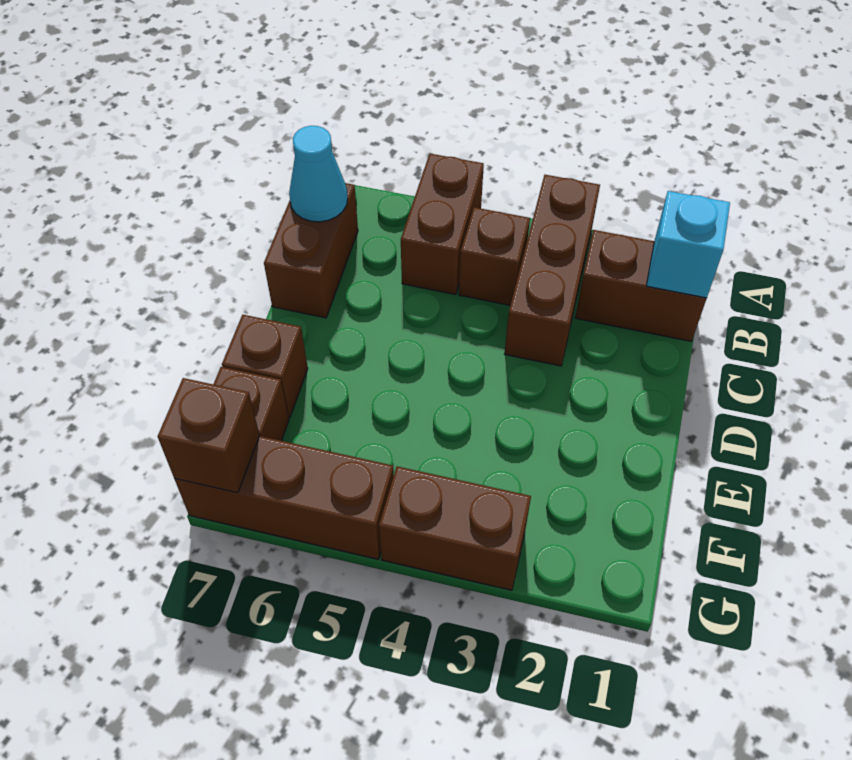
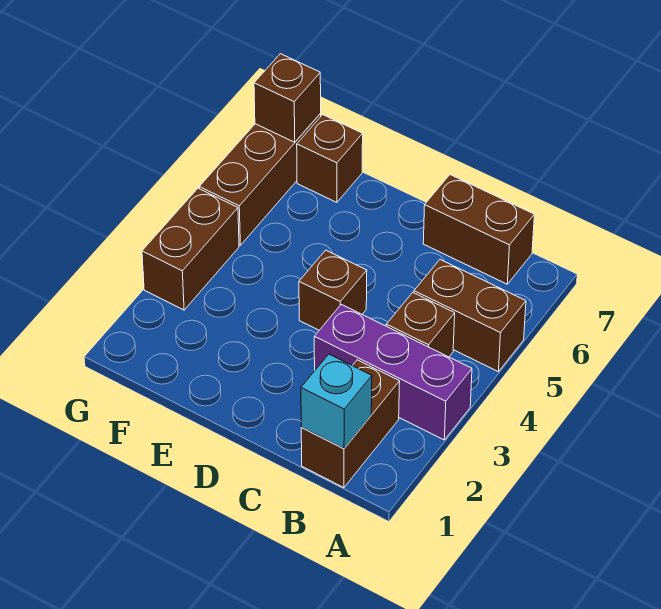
brown brick A3:C3 level 1 -> purple brick A3:C3 level 1
cyan cone B7 level 2 -> none
brown brick E7 level 1 -> brown brick D4 level 1

